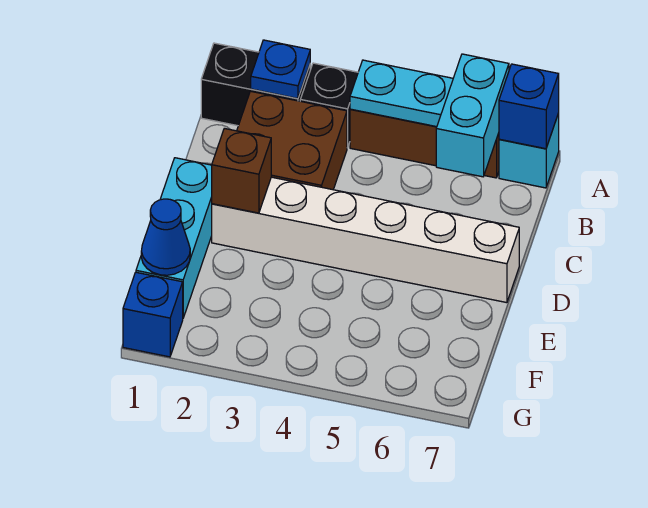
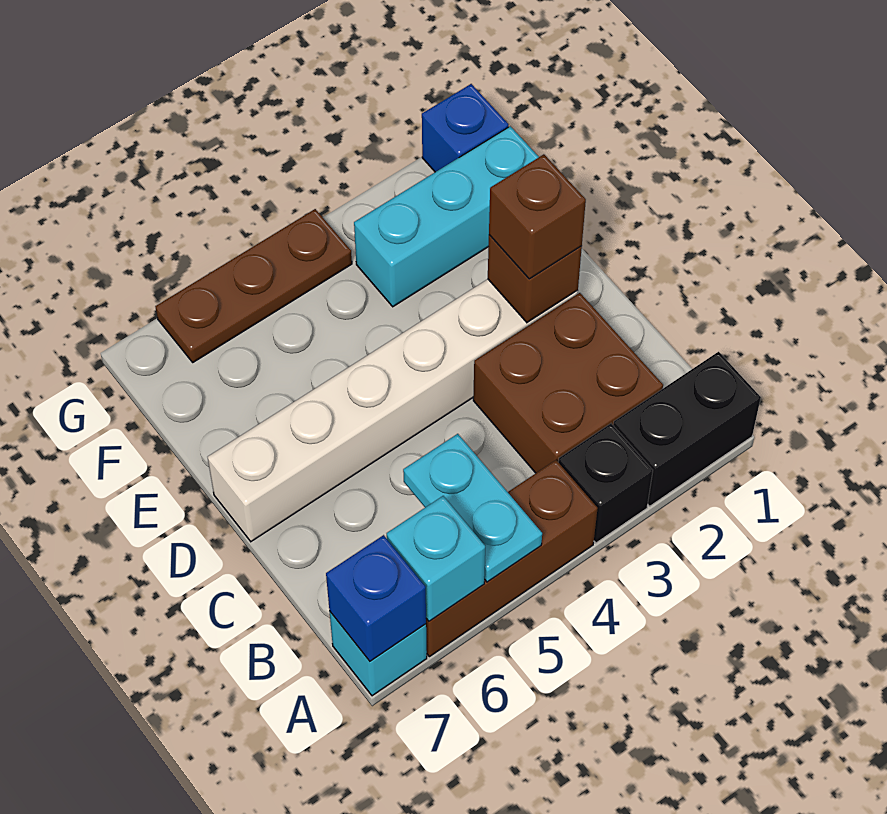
blue plate A2 level 2 -> none
cyan plate A4:A5 level 2 -> cyan plate A5:B5 level 2
cyan brick A6:B6 level 2 -> cyan brick A6 level 2
cyan brick D1:F1 level 1 -> cyan brick F1:F3 level 1
none -> brown brick D2 level 3
blue cone F1 level 2 -> none
none -> brown plate G4:G6 level 1

